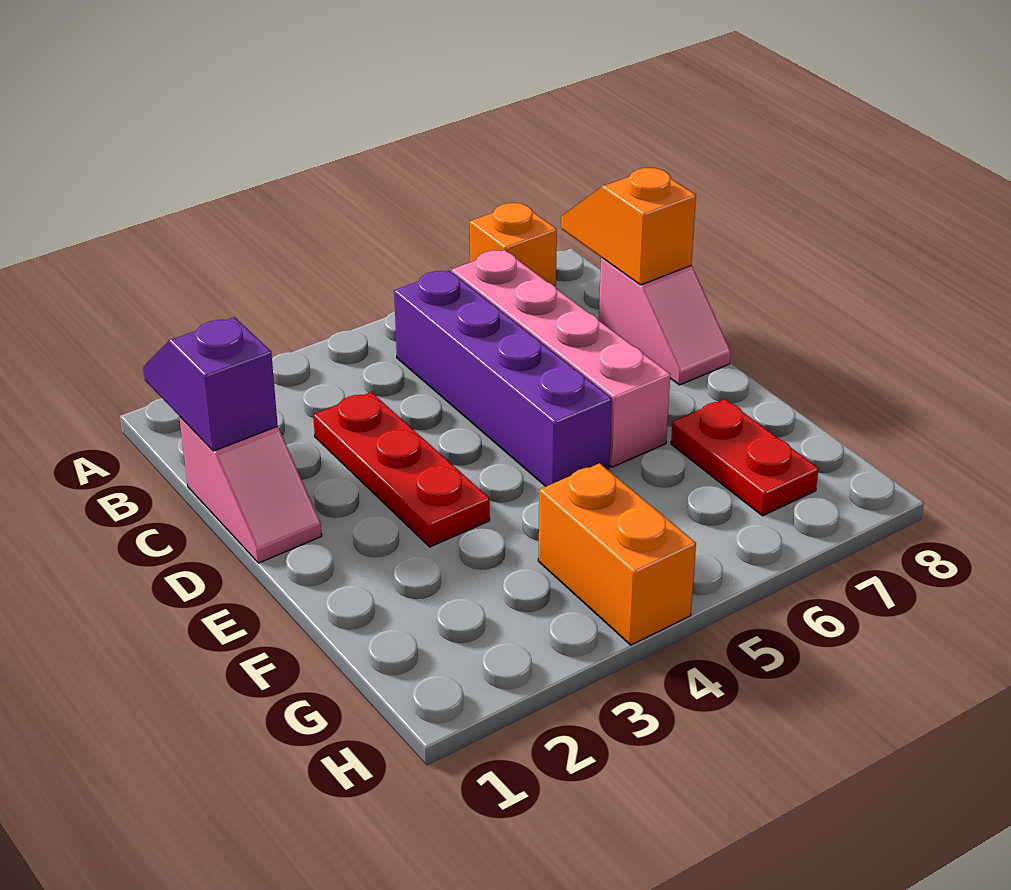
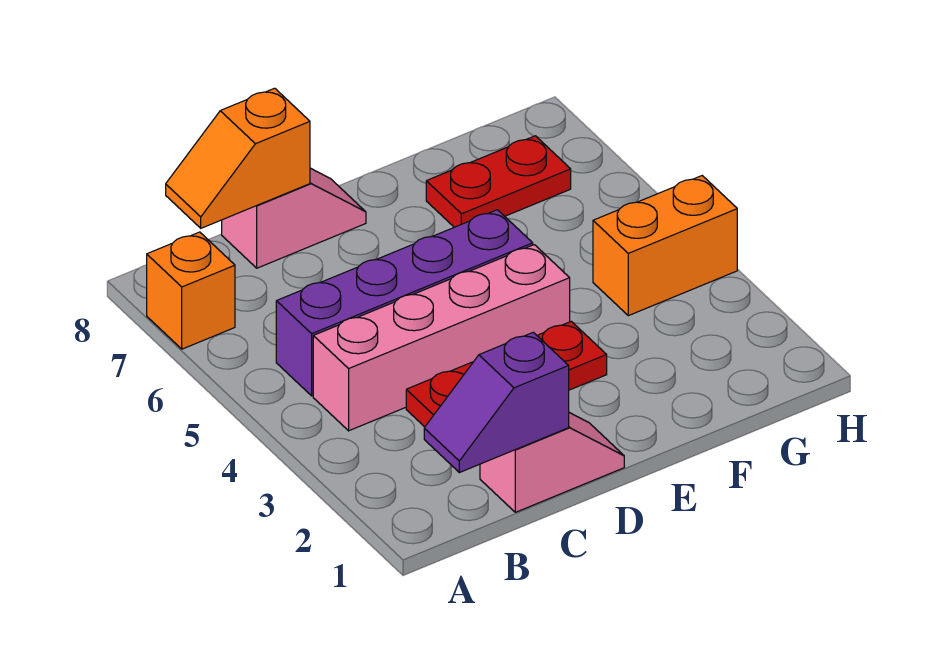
pink brick B6:E6 level 1 -> pink brick B4:E4 level 1

